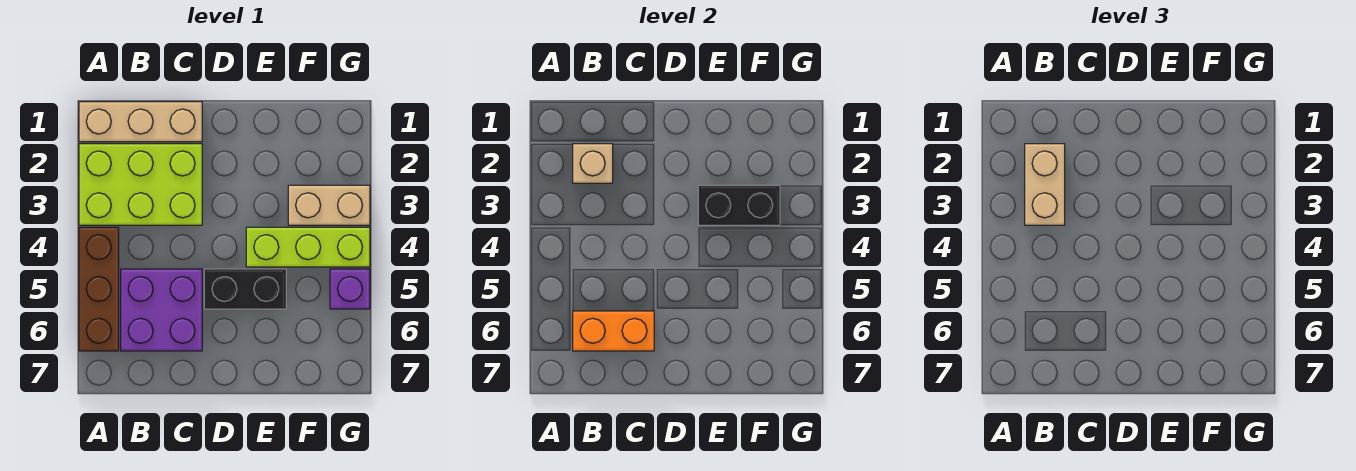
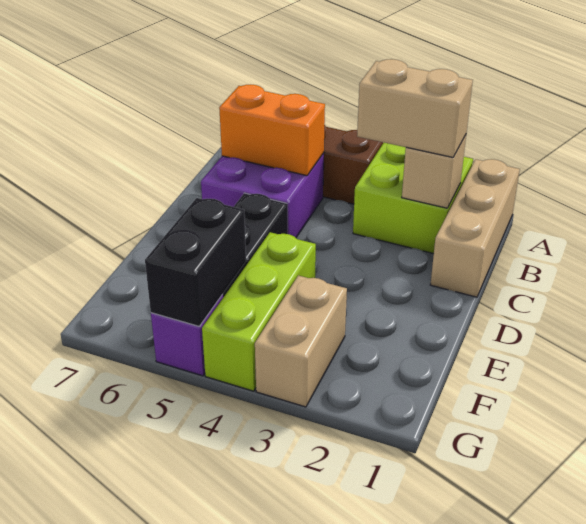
lime brick A2:C3 level 1 -> lime brick A2:B3 level 1
orange brick B6:C6 level 2 -> orange brick B5:B6 level 2
black brick E3:F3 level 2 -> black brick F5:G5 level 2

